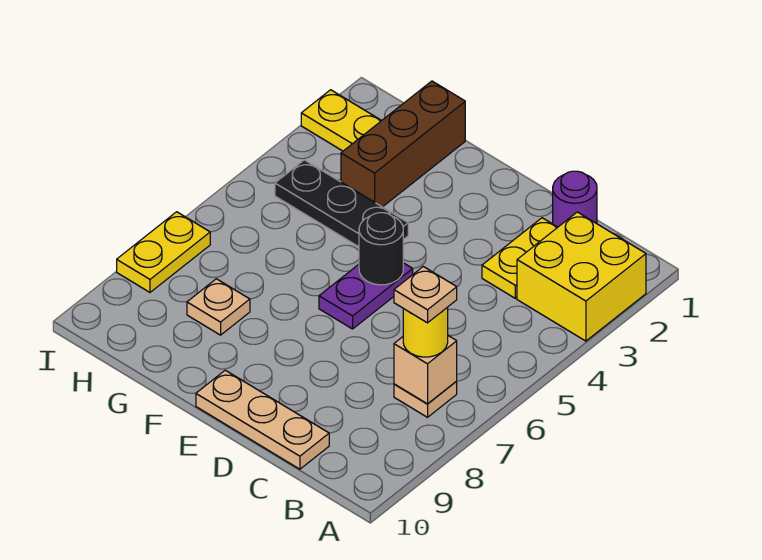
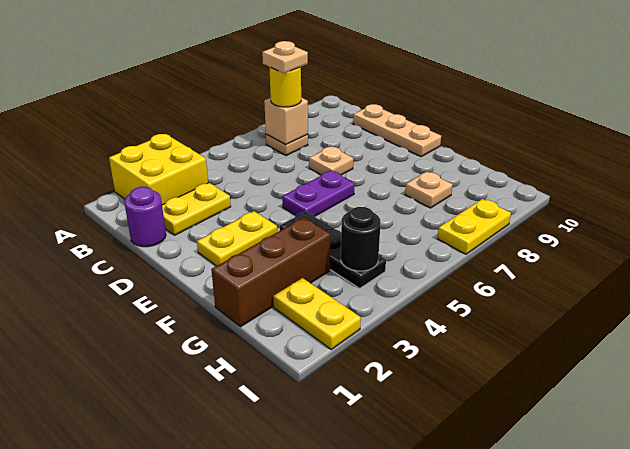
none -> tan plate D7 level 1
none -> yellow plate E2:E3 level 1
black round brick E5 level 2 -> black round brick H4 level 2

